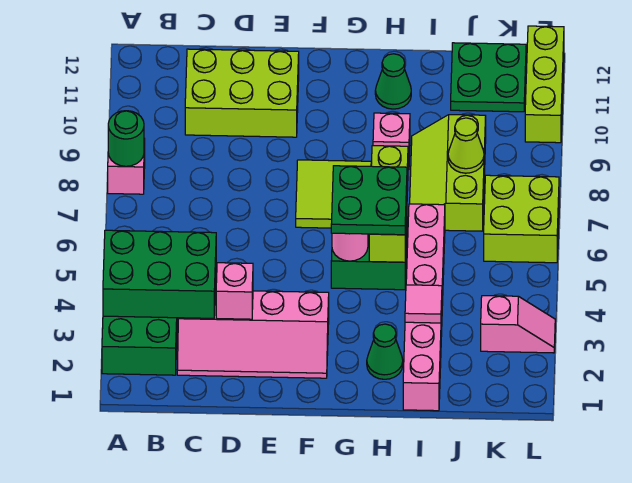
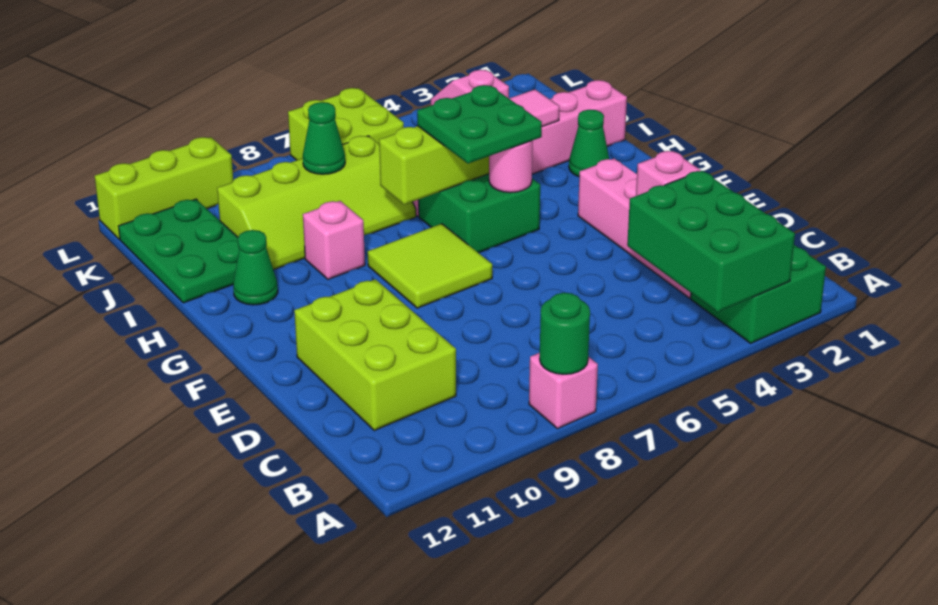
lime slope I7:J9 level 1 top J -> lime slope I7:J10 level 1 top J
lime cone J8 level 2 -> green cone J8 level 2
green plate J11:K12 level 1 -> green plate I11:K12 level 1

